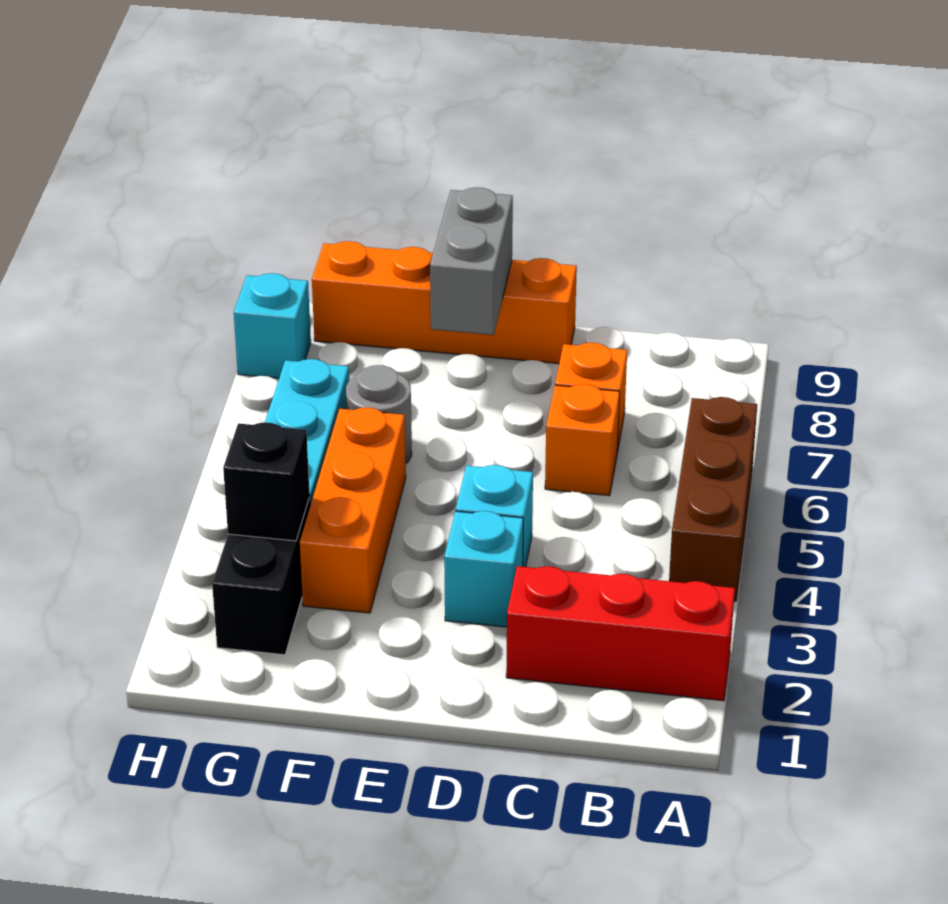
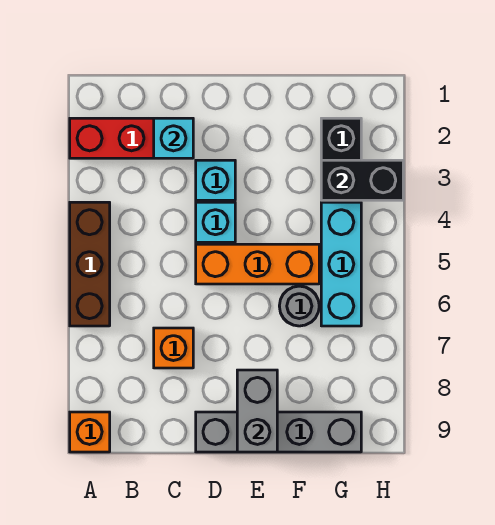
orange brick C6 level 1 -> orange brick A9 level 1
orange brick D9:G9 level 1 -> grey brick D9:G9 level 1
orange brick F3:F5 level 1 -> orange brick D5:F5 level 1
black brick G3 level 2 -> black brick G3:H3 level 2
cyan brick H8 level 1 -> cyan brick C2 level 2

